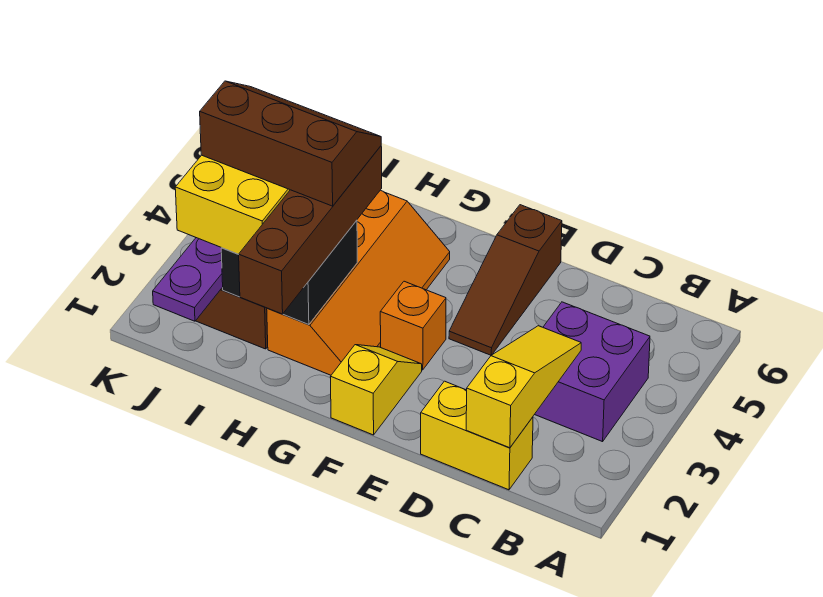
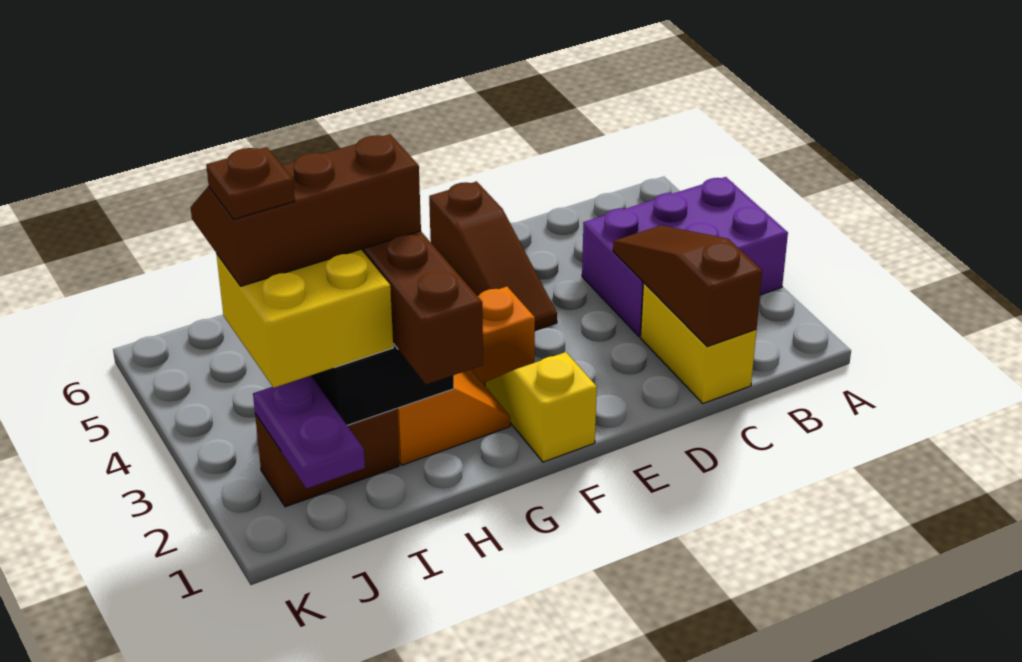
purple brick B3:C4 level 1 -> purple brick A3:C4 level 1
yellow brick C1:D1 level 1 -> yellow brick C1:C2 level 1
yellow slope C1:C3 level 2 top 1 -> brown slope C1:C3 level 2 top 1
none -> brown plate J3 level 5

